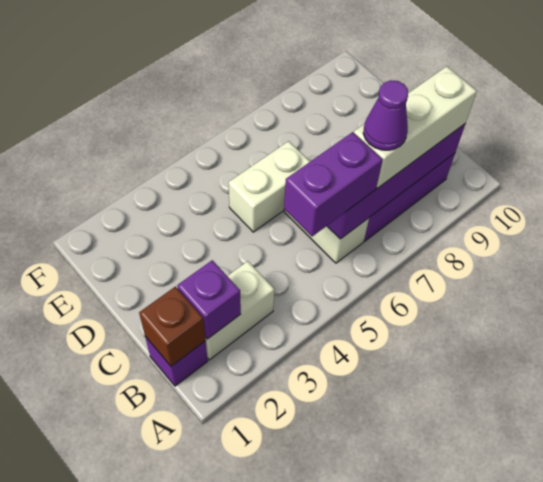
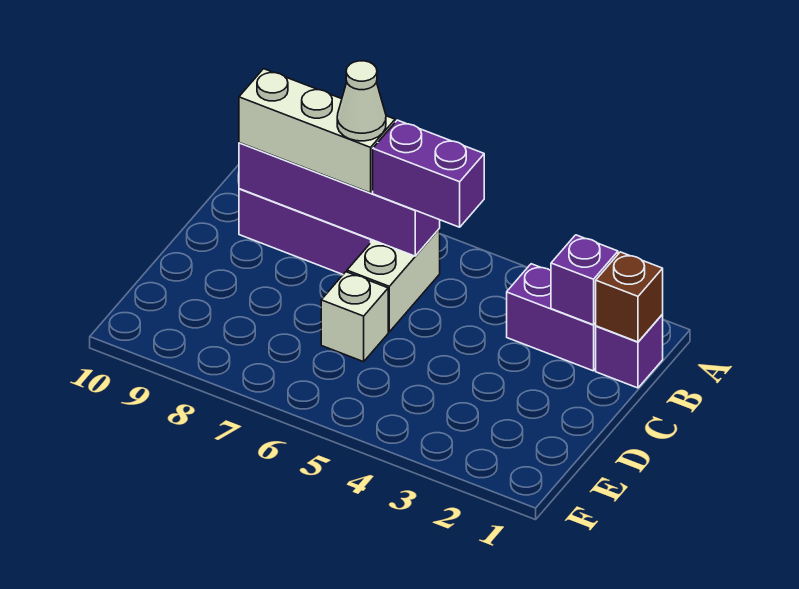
white brick B2:B3 level 1 -> purple brick B2:B3 level 1
purple cone B7 level 4 -> white cone B7 level 4
white brick D5:D6 level 1 -> white brick D6 level 1

